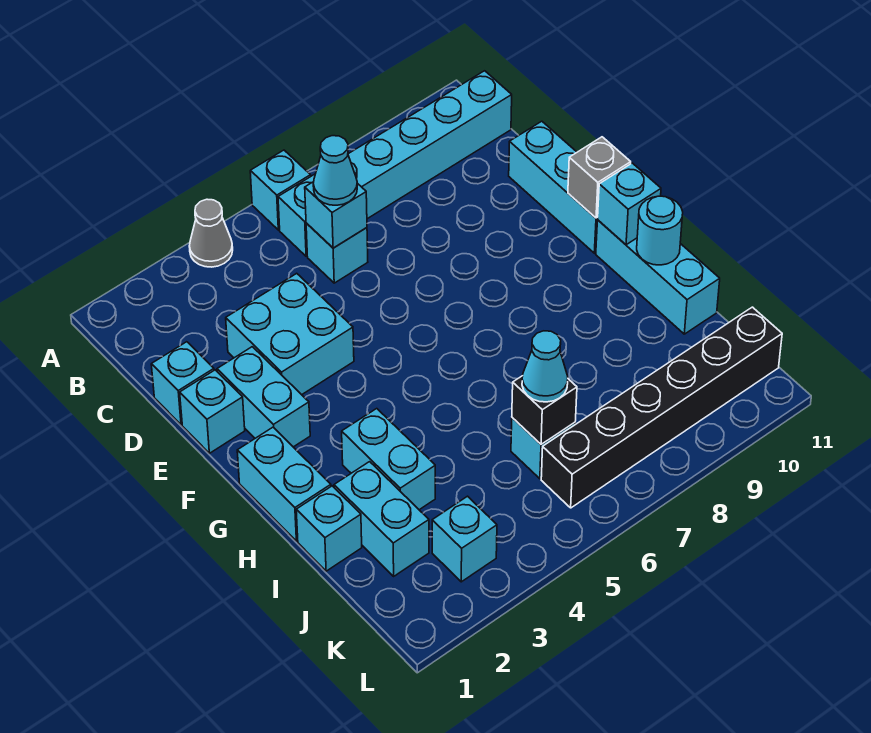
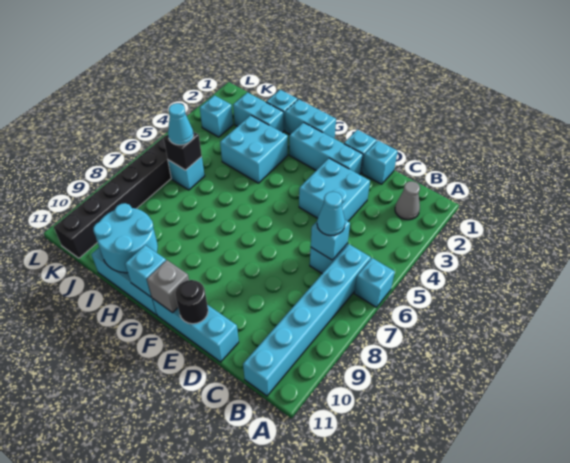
grey cone A4 level 1 -> grey cone B2 level 1
cyan brick E2:F2 level 1 -> cyan brick E2:G2 level 1
none -> black round brick E11 level 2
cyan brick H3:I3 level 1 -> cyan brick H3:I4 level 1
cyan round brick H11 level 2 -> cyan round brick H10:I11 level 2

